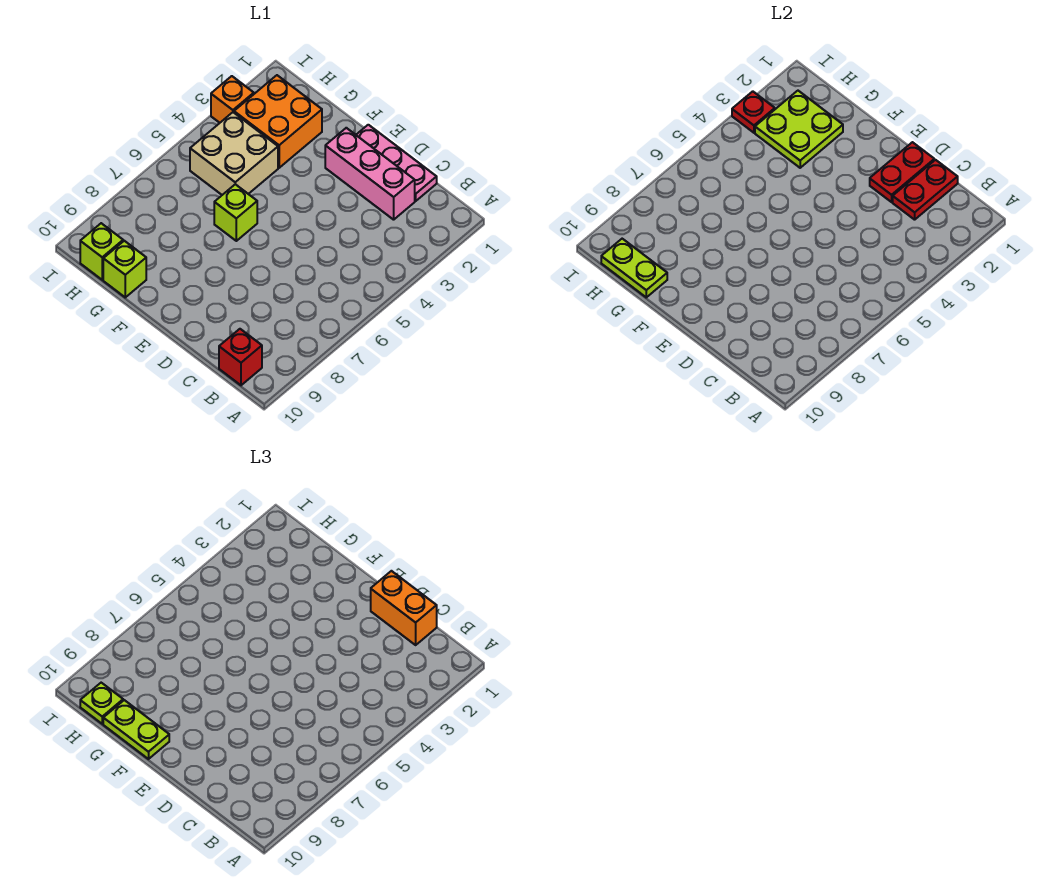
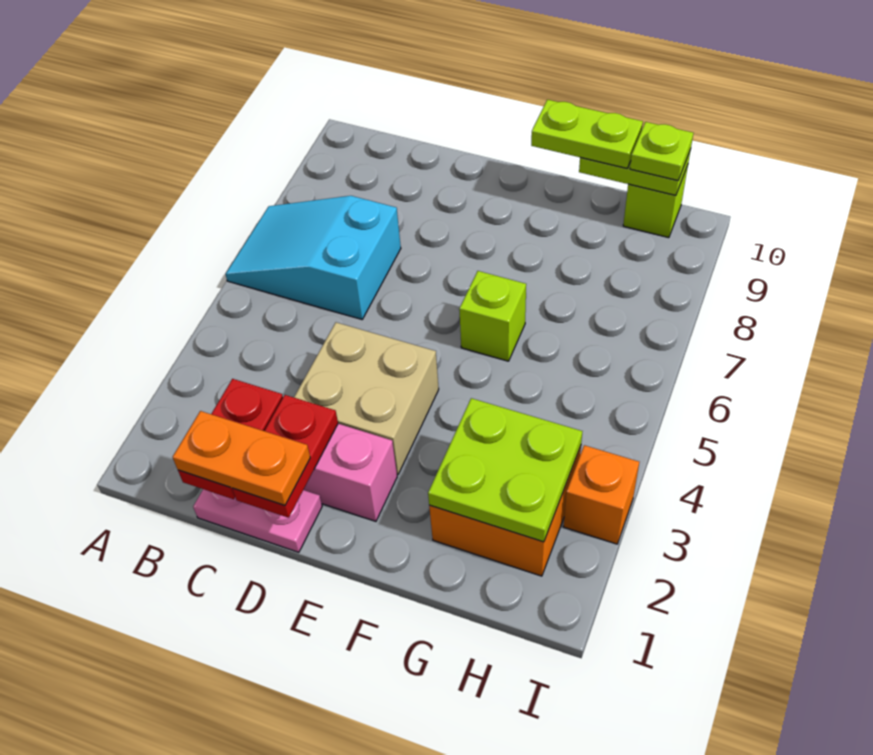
none -> cyan slope A6:C7 level 1 top C
red brick B10 level 1 -> none
pink plate C1:E1 level 1 -> pink plate C1:D1 level 1
orange brick C1:D1 level 3 -> orange plate C1:D1 level 3
tan brick G4:H5 level 1 -> tan brick D3:E4 level 1
lime brick G10 level 1 -> none
red plate I3 level 2 -> none

